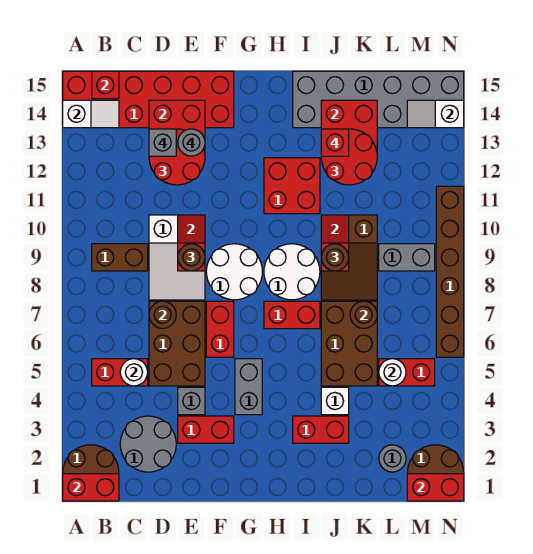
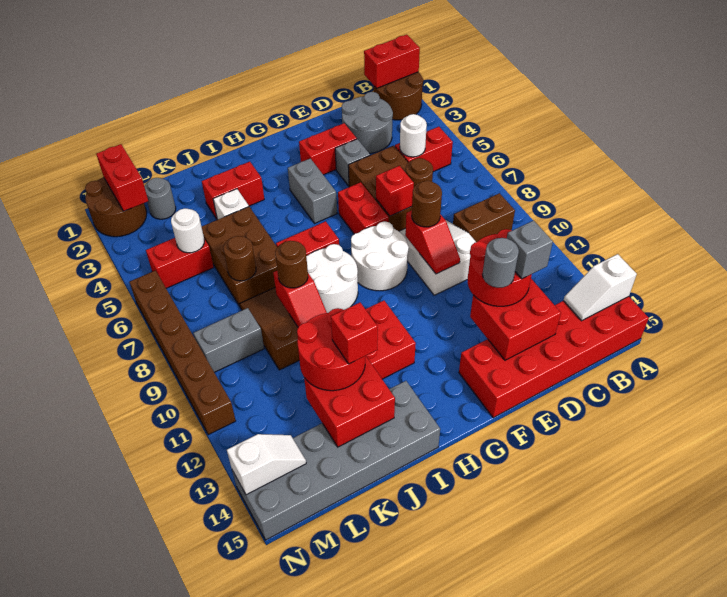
red brick B15 level 2 -> red brick E7 level 2
red brick M1:N1 level 2 -> red brick M1:M2 level 2

